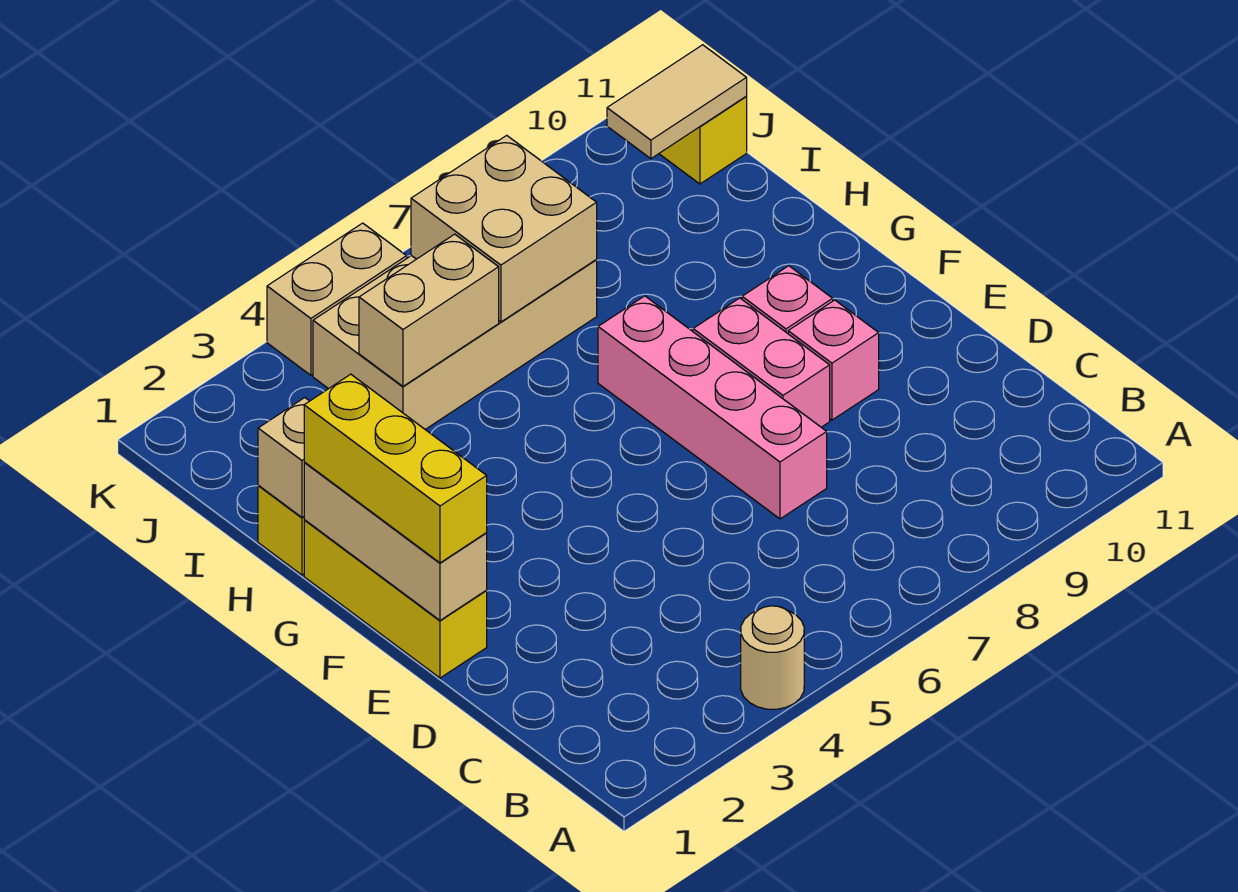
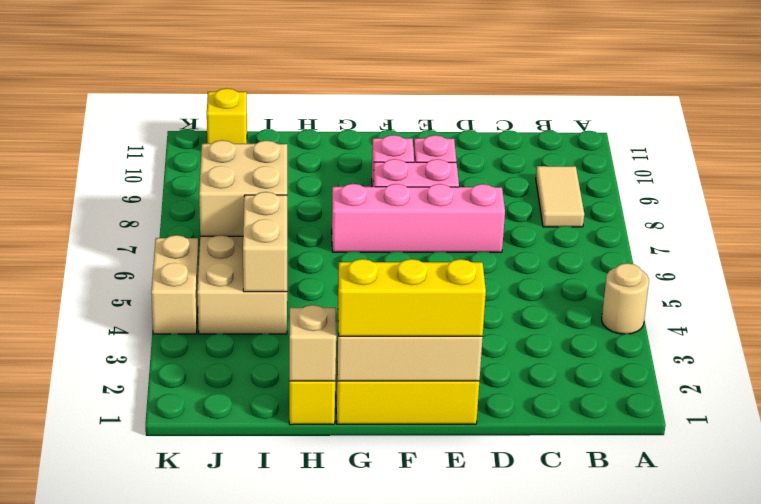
tan tile J10:J11 level 2 -> tan tile B8:B9 level 1

